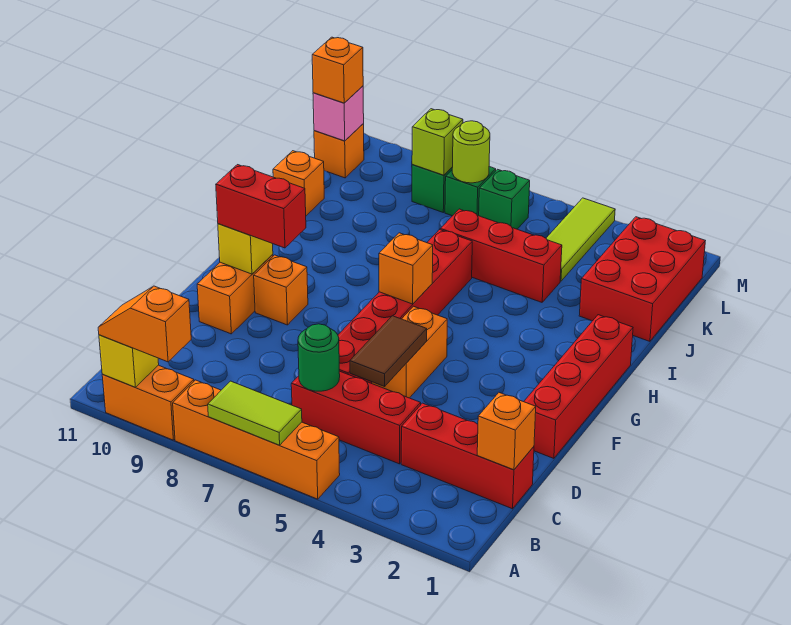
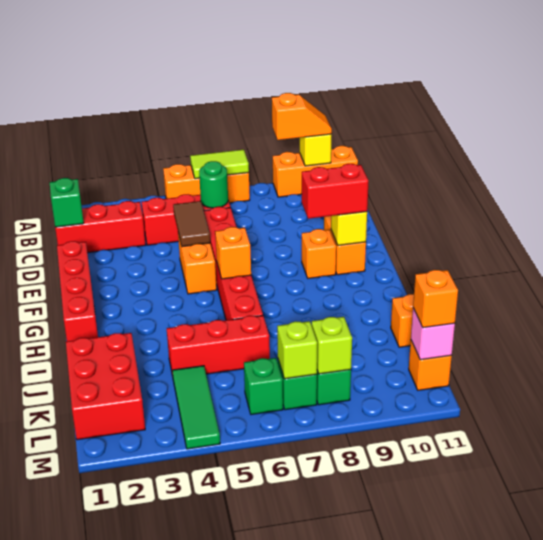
orange brick A5:A8 level 1 -> orange brick A5:A7 level 1
orange brick A9:A10 level 1 -> orange brick A9:A11 level 1
orange brick C1 level 2 -> green brick C1 level 2
lime tile K4:M4 level 1 -> green tile K4:M4 level 1
lime round brick L7 level 2 -> lime brick L7 level 2

